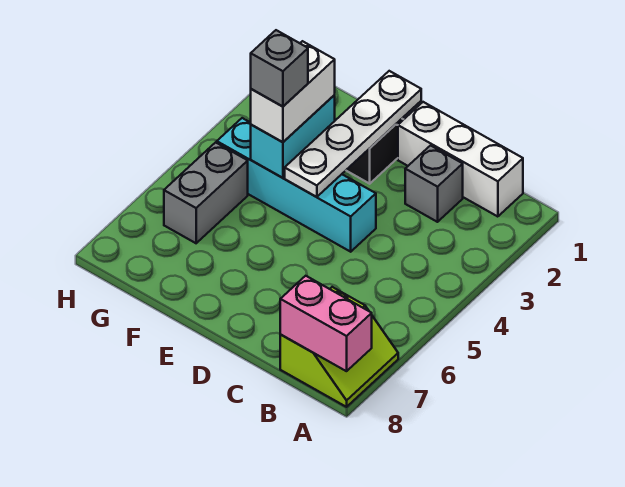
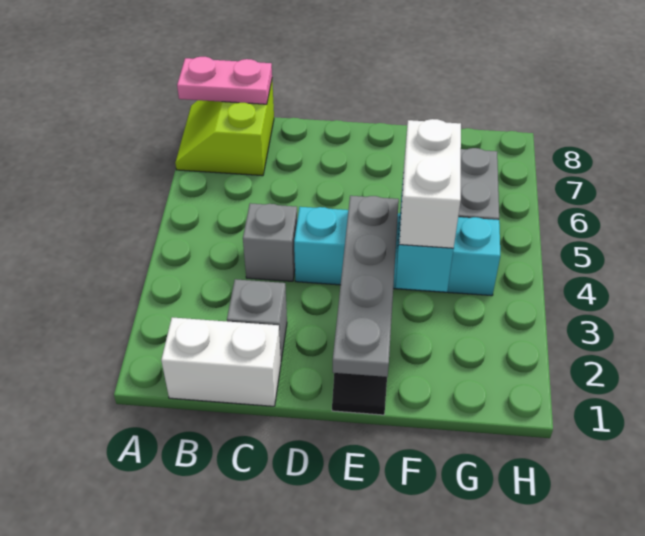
pink brick A8:B8 level 2 -> pink plate A8:B8 level 2
white brick B1:D1 level 1 -> white brick B1:C1 level 1
white plate E1:E4 level 2 -> grey plate E1:E4 level 2
grey brick F4 level 4 -> grey brick C4 level 1

